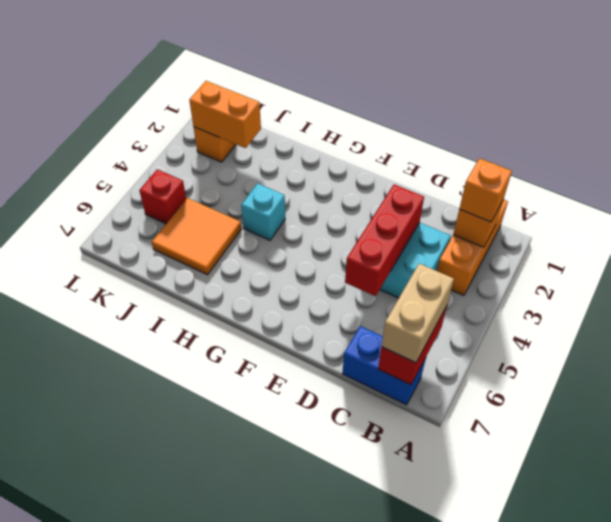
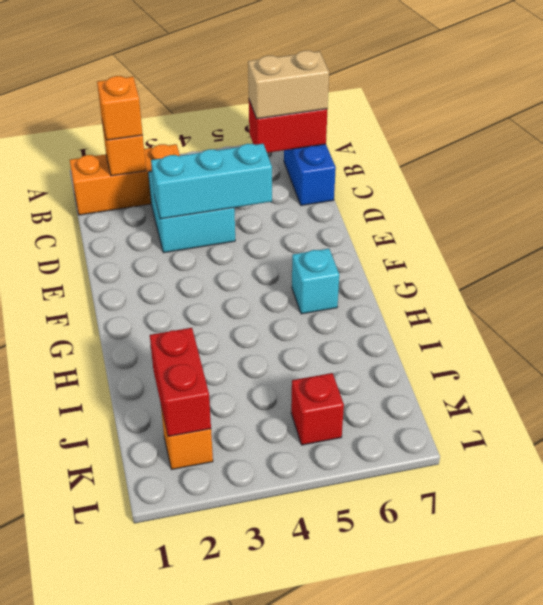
red brick D3:D5 level 2 -> cyan brick D3:D5 level 2
cyan brick H4 level 1 -> cyan brick G6 level 1
orange tile I5:J6 level 1 -> none
orange brick J2:K2 level 2 -> red brick J2:K2 level 2

